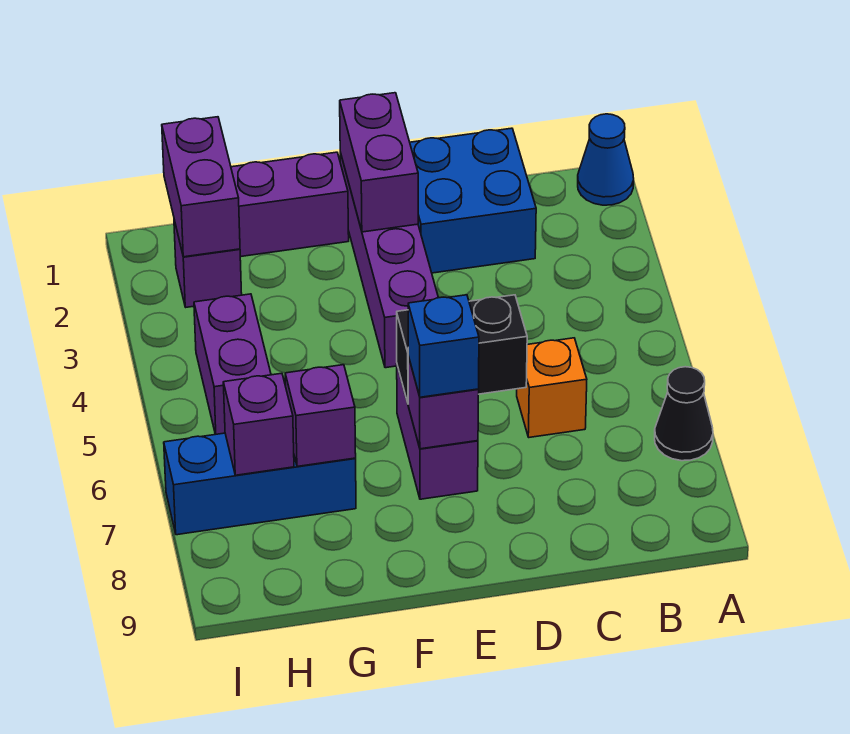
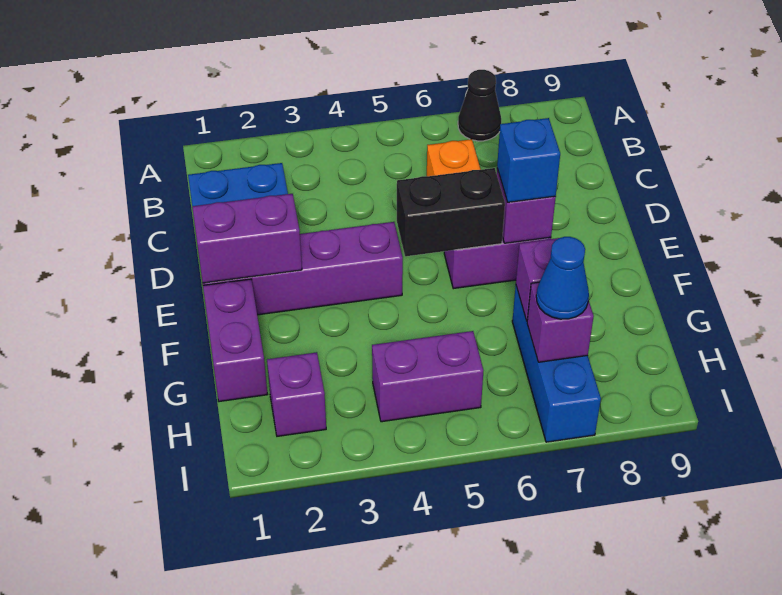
blue cone A1 level 1 -> blue cone H7 level 3
black brick D6:E6 level 2 -> black brick E5:E6 level 2
purple brick H1:H2 level 2 -> none

